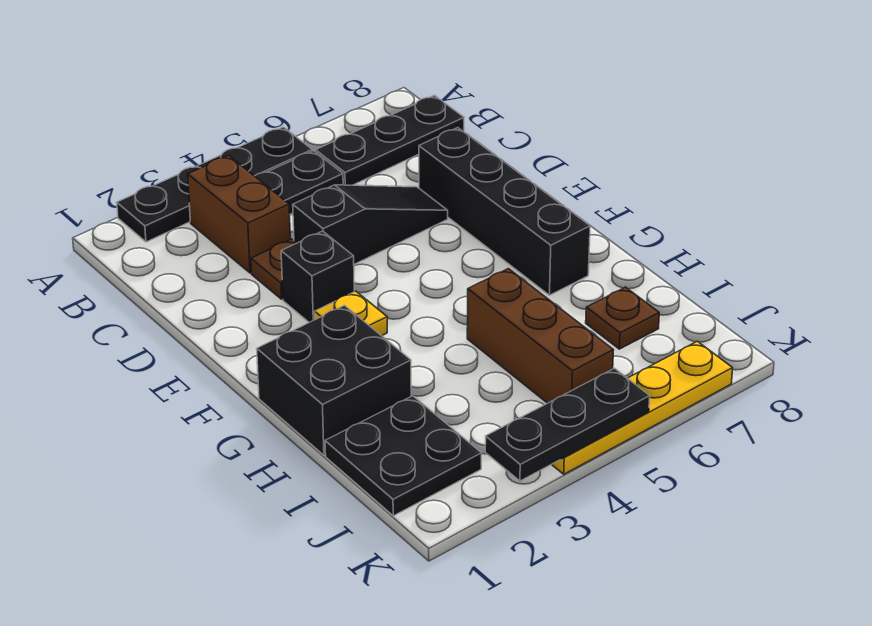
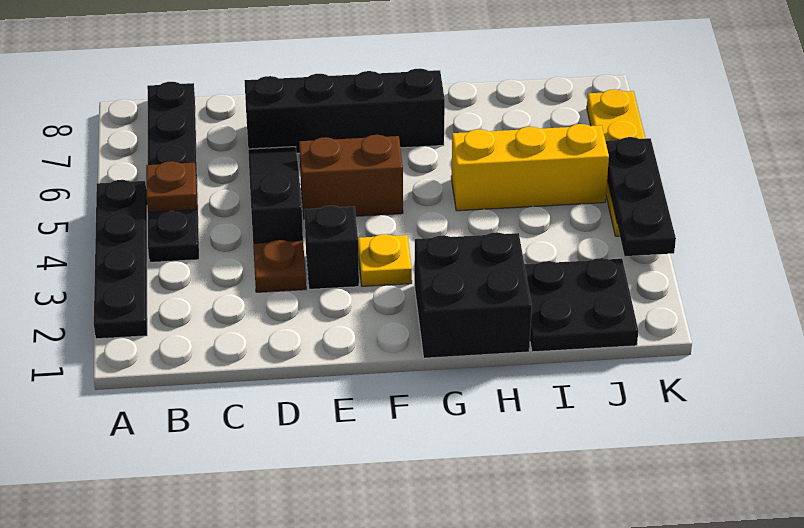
brown brick B3:C3 level 1 -> brown brick E5:F5 level 1
brown brick H5:J5 level 1 -> yellow brick H5:J5 level 1
brown plate I7 level 1 -> brown plate B5 level 2

